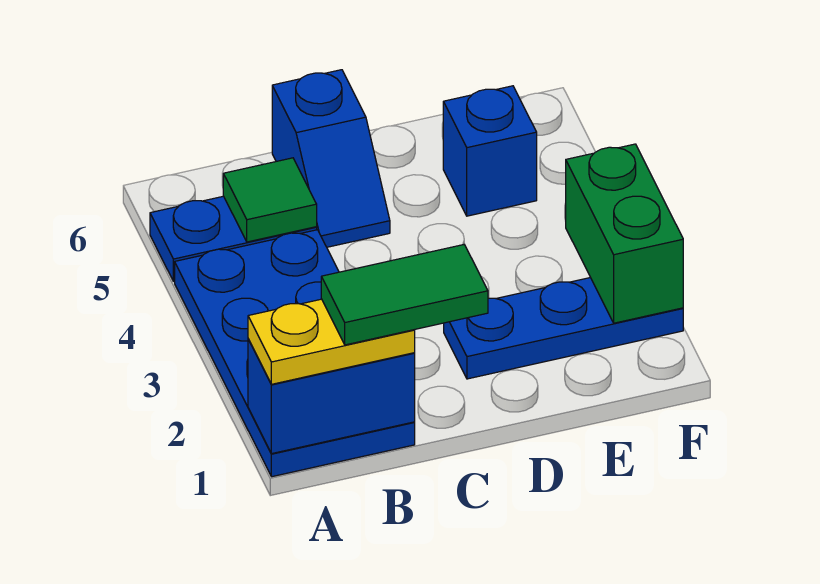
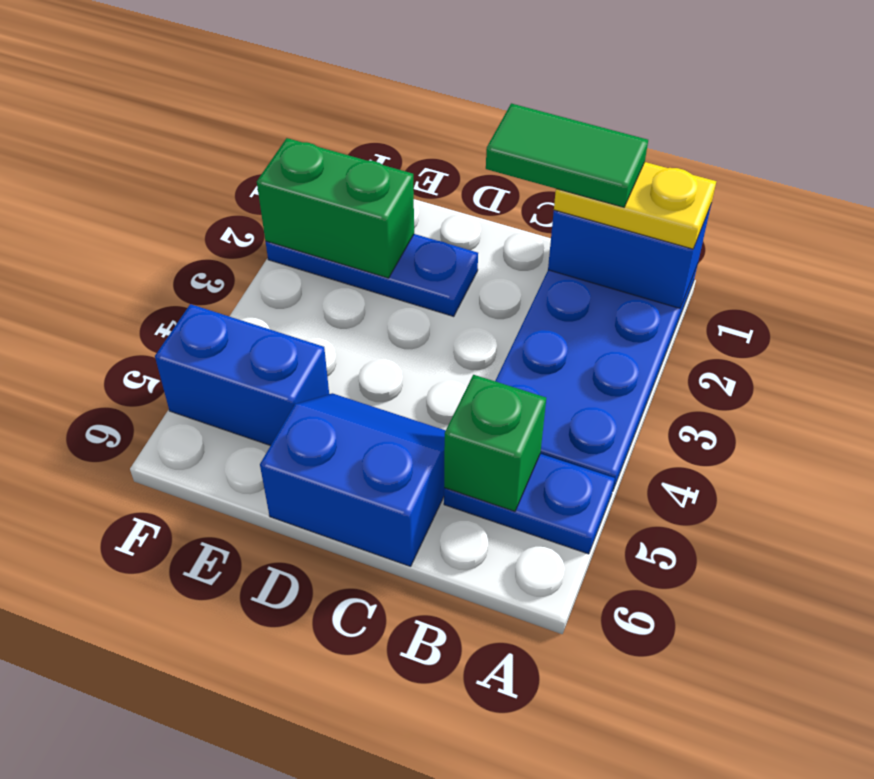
green tile B5 level 2 -> green brick B5 level 2
blue slope C5:C6 level 1 top 6 -> blue slope C5:D6 level 1 top 6
blue brick E5 level 1 -> blue brick E5:F5 level 1
green brick F2:F3 level 2 -> green brick E2:F2 level 2

